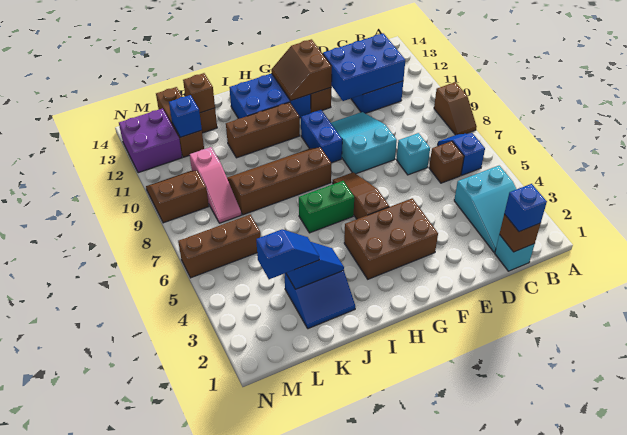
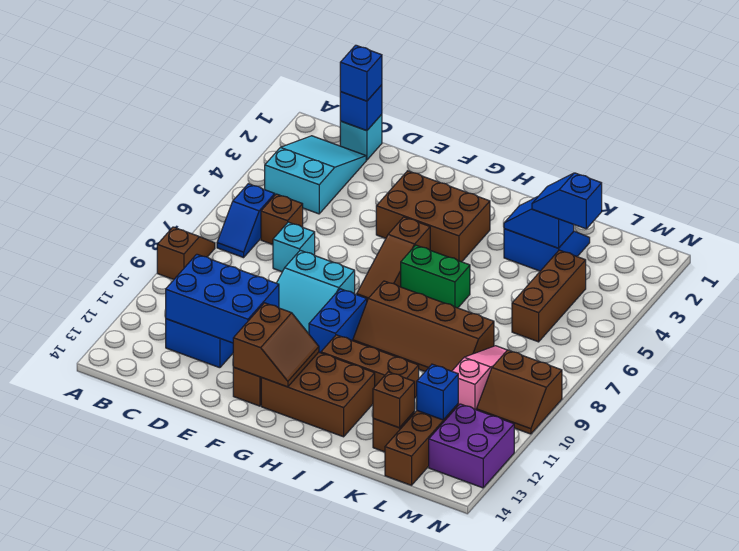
brown brick C1 level 2 -> blue brick C1 level 2
blue brick G12:I13 level 1 -> brown brick G12:I13 level 1
brown brick L6:N6 level 1 -> brown brick L4:L6 level 1

